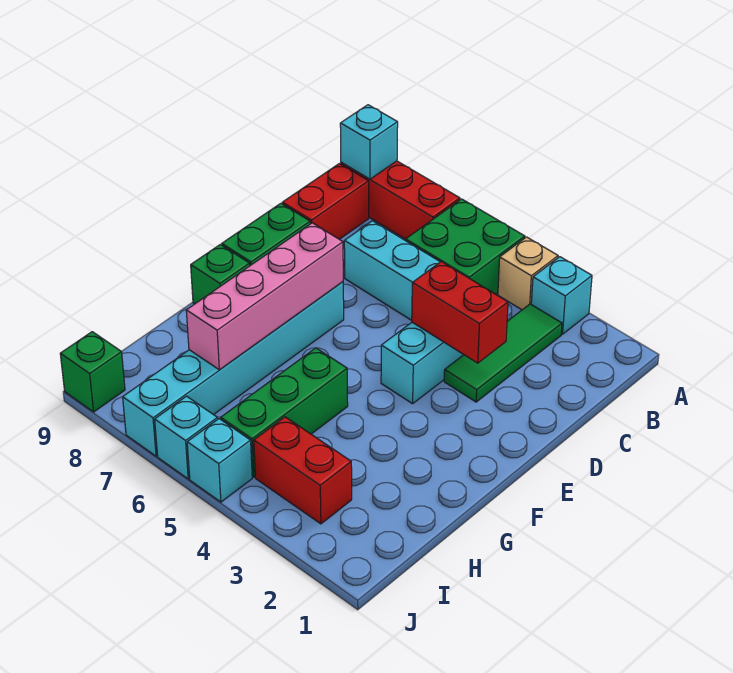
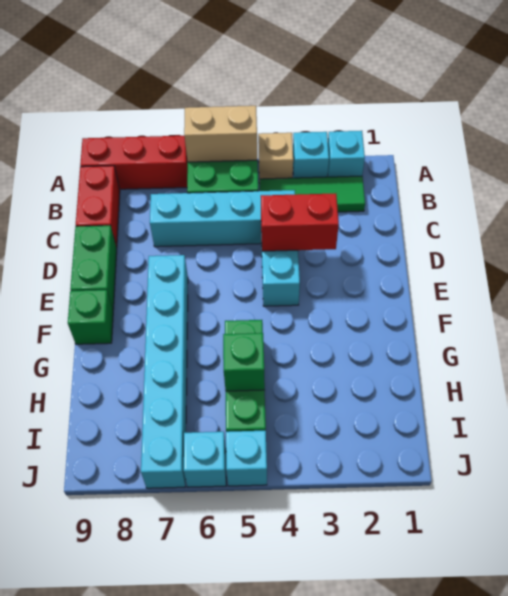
none -> tan brick A5:A6 level 2
cyan brick A9 level 2 -> cyan brick A2 level 1
green tile B3:D3 level 1 -> green tile B2:B4 level 1
pink brick E7:H7 level 2 -> none
red brick I3:I4 level 1 -> none
green brick J9 level 1 -> green brick H5 level 2

